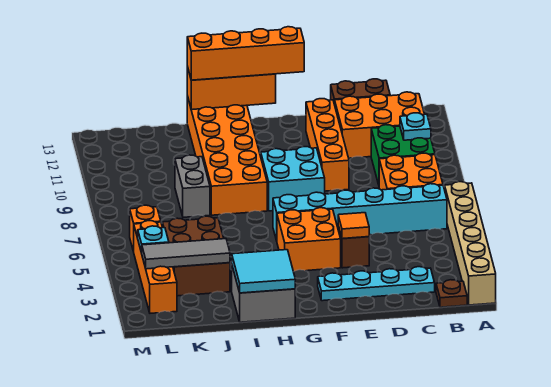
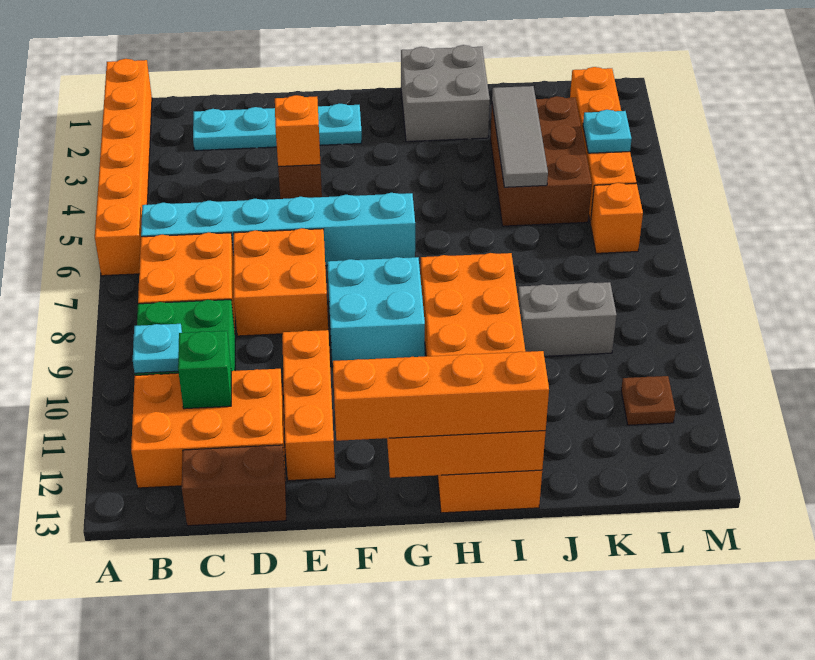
tan brick A1:A6 level 1 -> orange brick A1:A6 level 1
brown plate B1 level 1 -> brown plate L11 level 1
none -> green brick C11 level 2
orange tile E4 level 2 -> orange brick E4 level 2
orange brick E9:E12 level 1 -> orange brick E10:E12 level 1
orange brick F4:G5 level 1 -> orange brick D7:E8 level 1
cyan tile H1:I2 level 2 -> none
grey tile J3:L3 level 2 -> grey tile J3:J5 level 2
grey brick J8:J9 level 1 -> grey brick J9:K9 level 1

